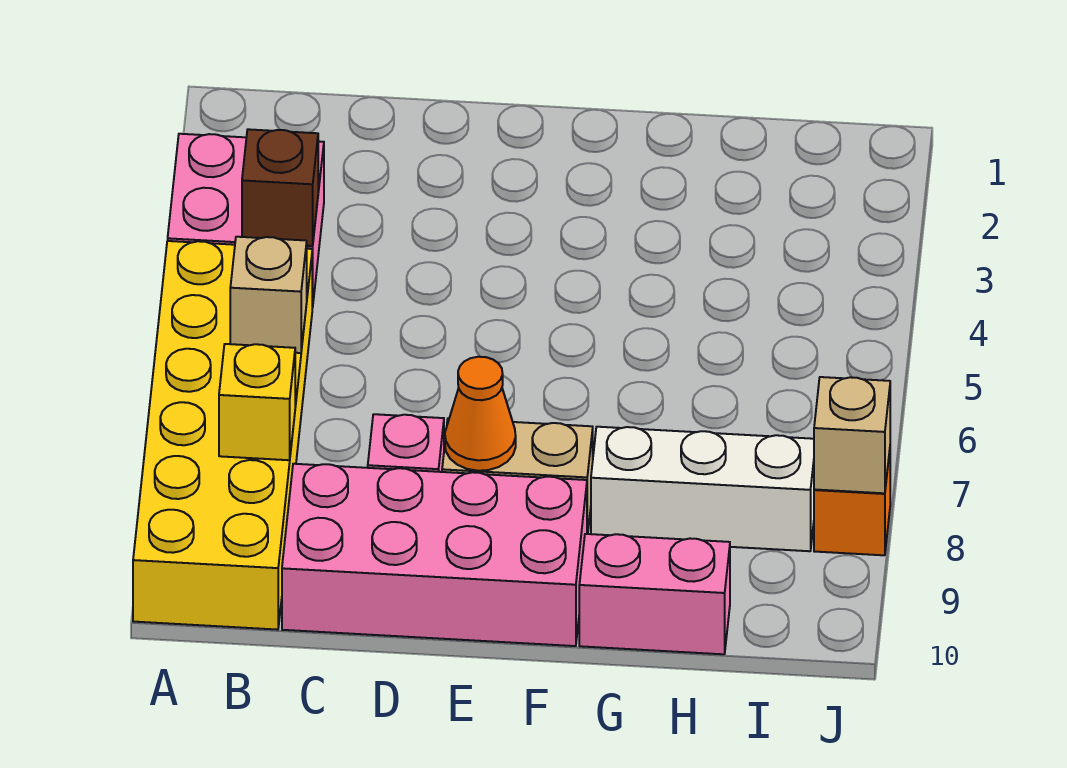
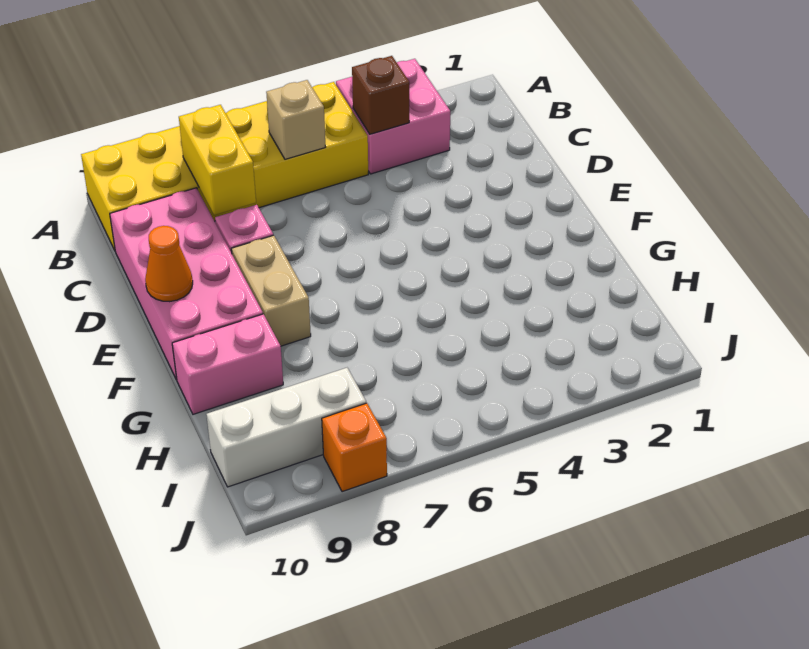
yellow brick B8 level 2 -> yellow brick B8:C8 level 2
orange cone E8 level 2 -> orange cone E10 level 2
white brick G8:I8 level 1 -> white brick I8:I10 level 1
pink brick G10:H10 level 1 -> pink brick G9:G10 level 1
tan brick J8 level 2 -> none

